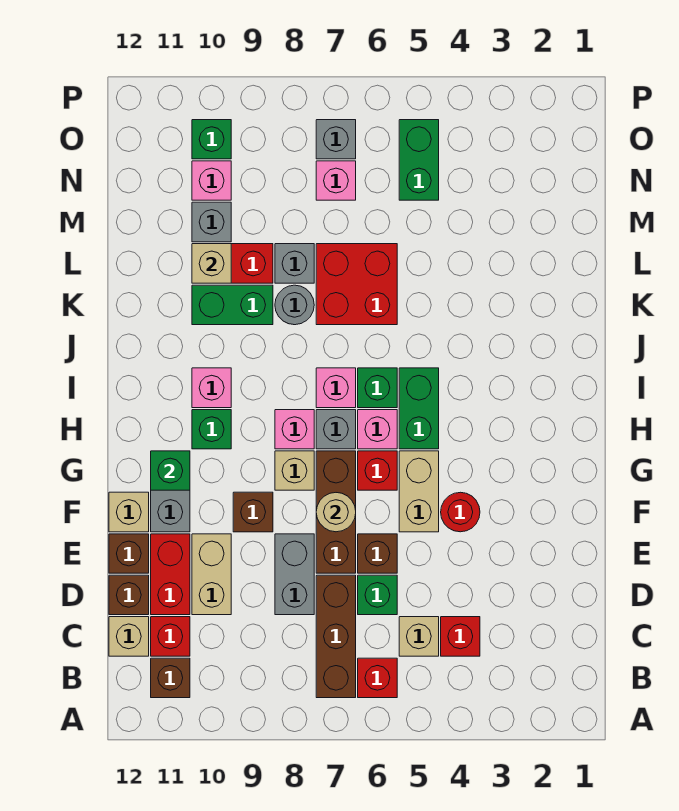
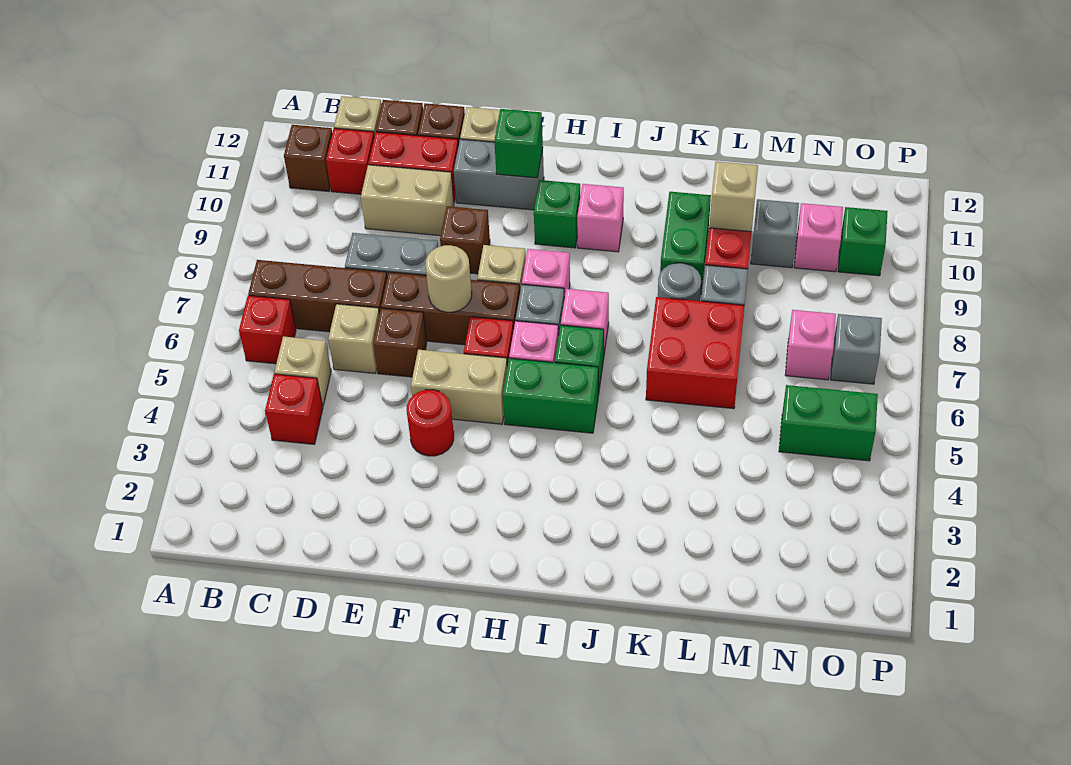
green brick D6 level 1 -> tan brick D6 level 1

